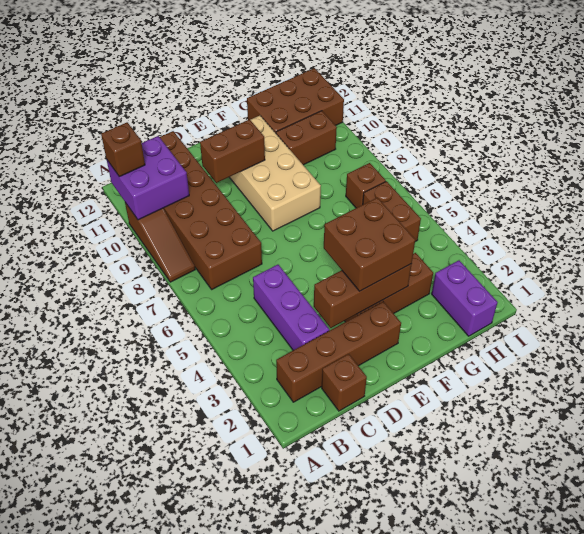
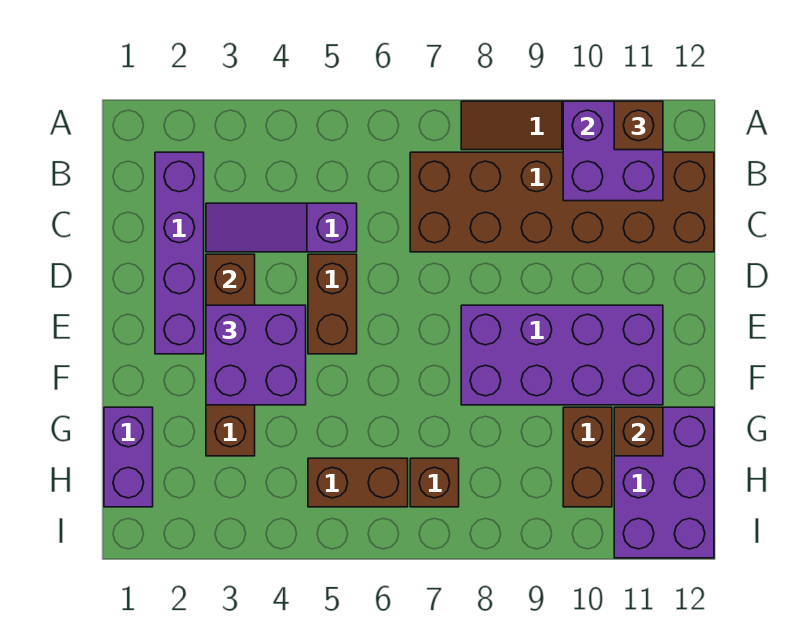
brown brick B2:E2 level 1 -> purple brick B2:E2 level 1
brown brick C1 level 1 -> brown brick G11 level 2
purple brick C3:C5 level 1 -> purple slope C3:C5 level 1 top 5
brown brick D10:E10 level 2 -> brown brick D5:E5 level 1
brown brick E3:F4 level 3 -> purple brick E3:F4 level 3
tan brick E8:F11 level 1 -> purple brick E8:F11 level 1
brown brick G11:I12 level 1 -> purple brick G11:I12 level 1
purple brick H1:H2 level 1 -> purple brick G1:H1 level 1

